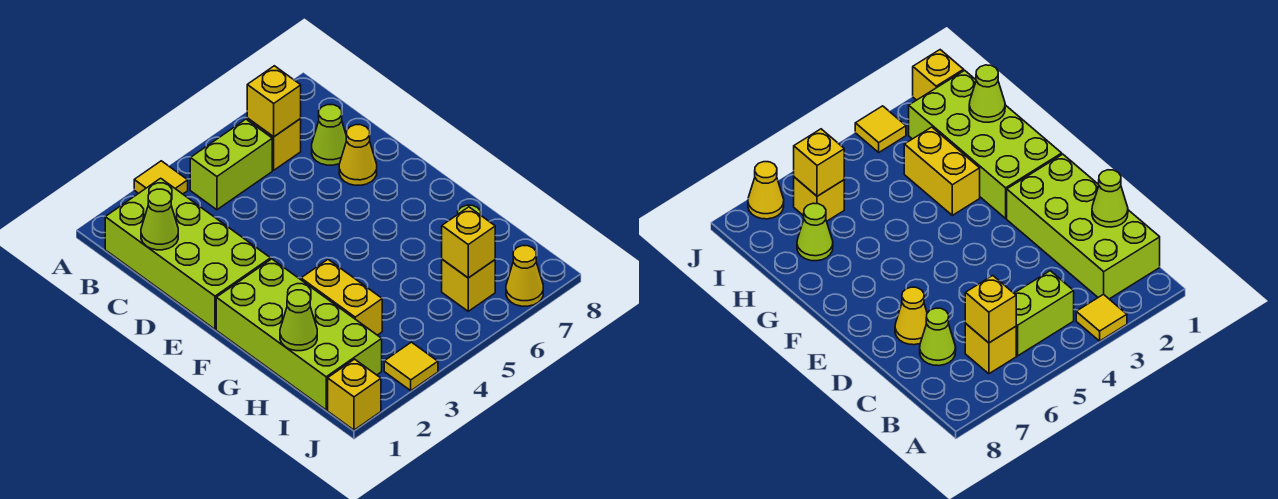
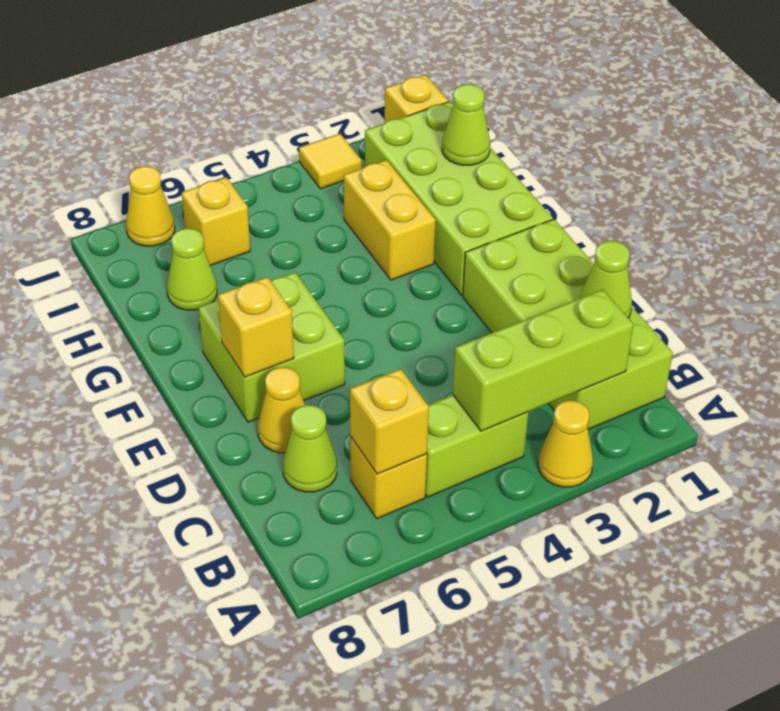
yellow tile A3 level 1 -> yellow cone A3 level 1
none -> lime brick B2:B4 level 2
none -> lime brick E6:F7 level 1
yellow brick I6 level 2 -> yellow brick E7 level 2

